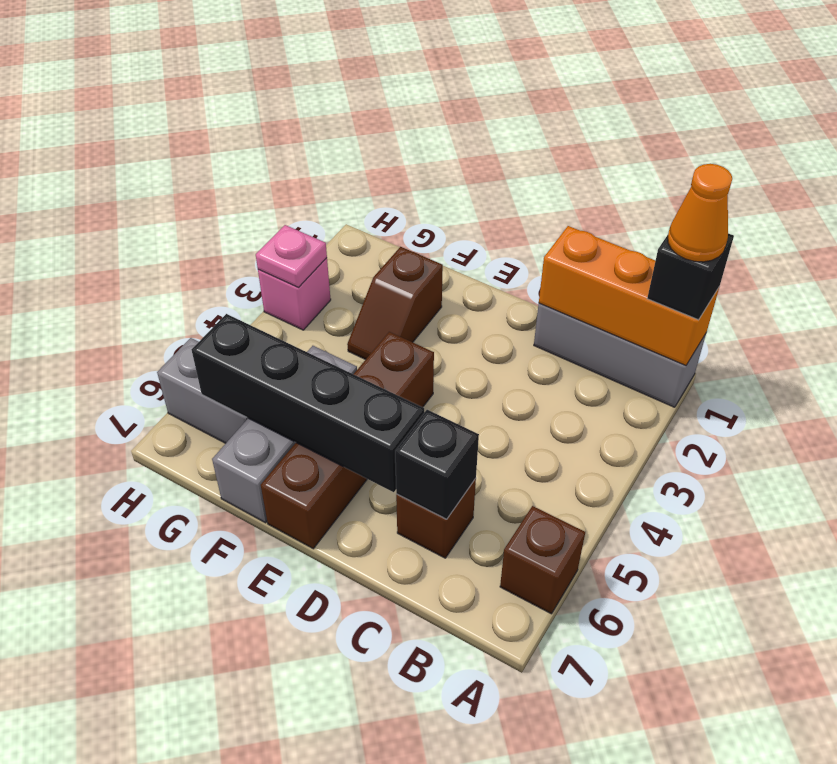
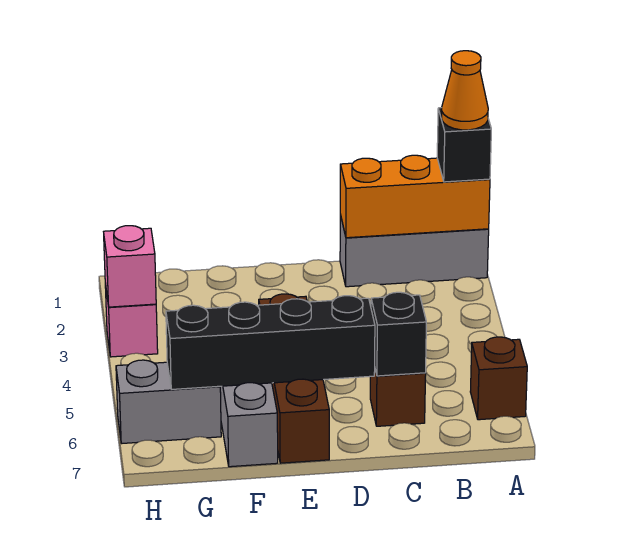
brown slope F2:F3 level 1 top 2 -> none
pink plate H3 level 2 -> pink brick H3 level 2

